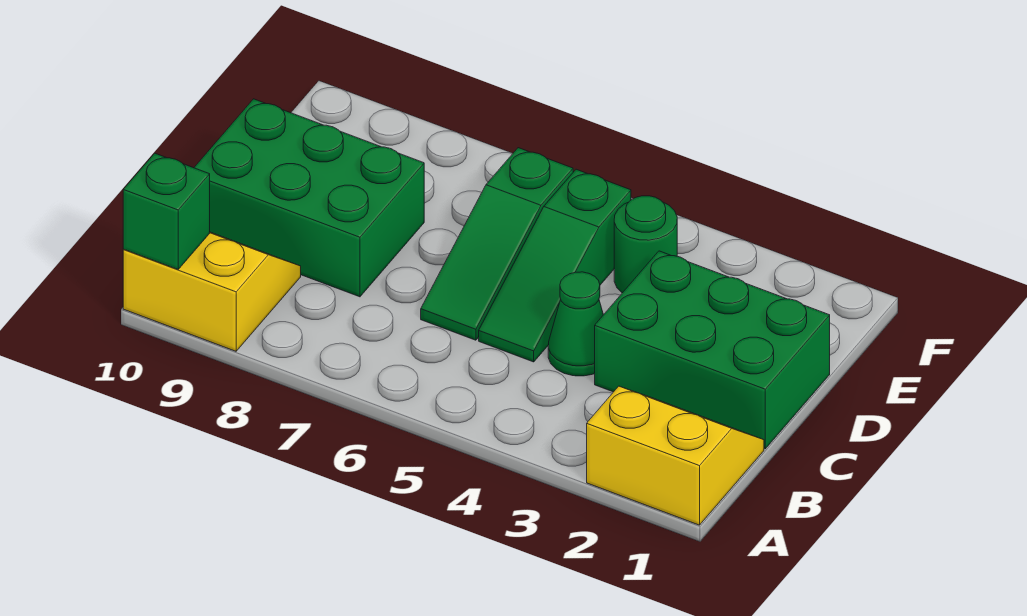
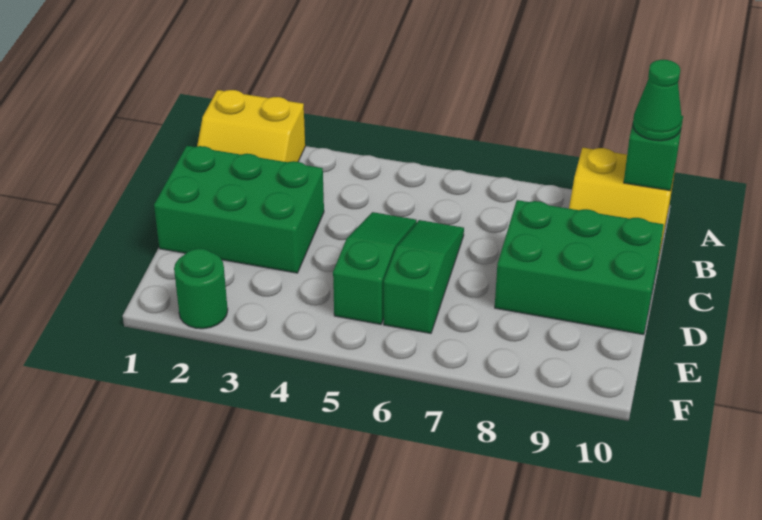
green cone C4 level 1 -> green cone A10 level 3
green round brick E4 level 1 -> green round brick F2 level 1

